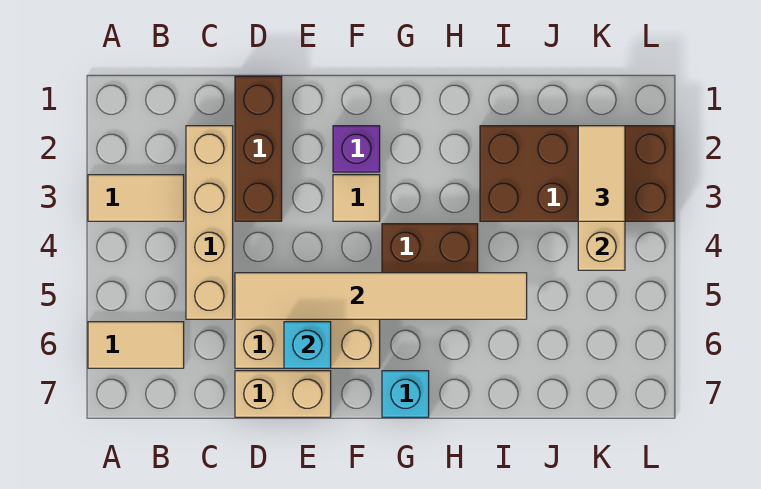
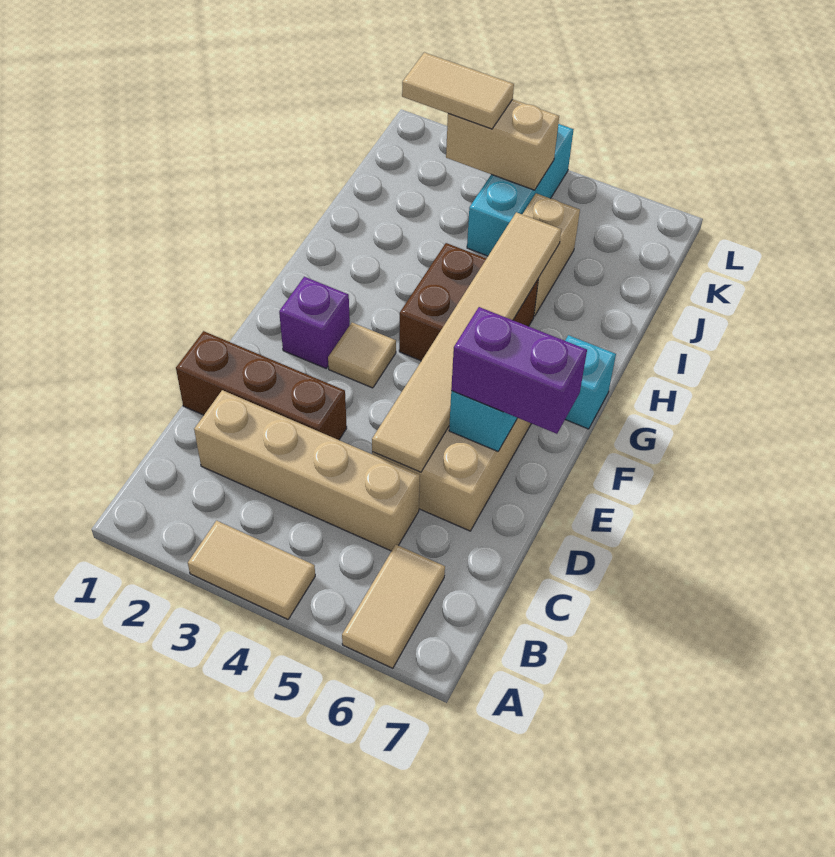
tan tile A3:B3 level 1 -> tan tile A3:A4 level 1
tan brick D7:E7 level 1 -> tan brick I5:J5 level 1
none -> purple brick E6:E7 level 3
brown brick I2:L3 level 1 -> none
none -> cyan brick J4:L4 level 1

